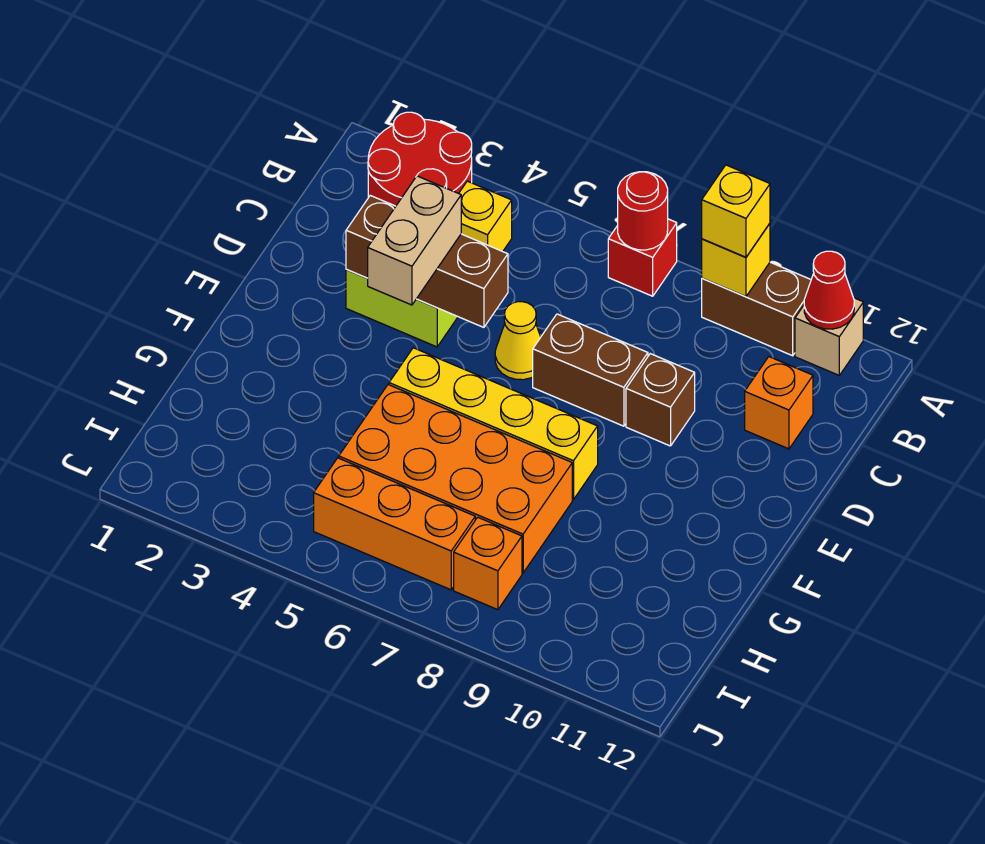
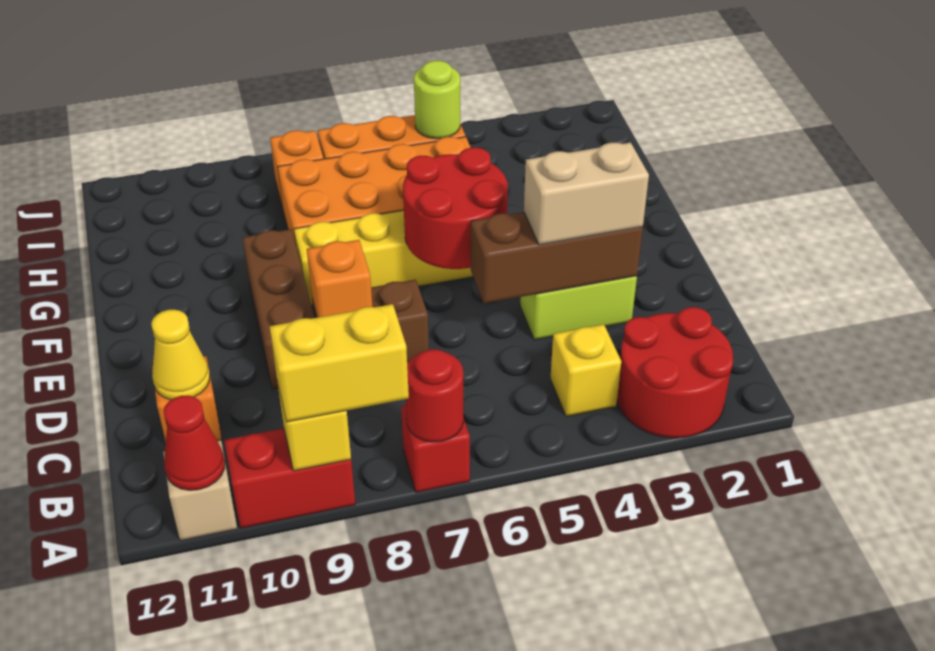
brown brick A9:A10 level 1 -> red brick A9:A10 level 1
yellow brick A9 level 3 -> yellow brick A8:A9 level 3
tan brick D4:E4 level 3 -> tan brick D3:D4 level 3
yellow cone D6 level 1 -> yellow cone C11 level 2
none -> orange brick D8 level 2
brown brick D9 level 1 -> brown brick D9:F9 level 1
none -> red round brick E5:F6 level 2
none -> lime round brick I5 level 2

